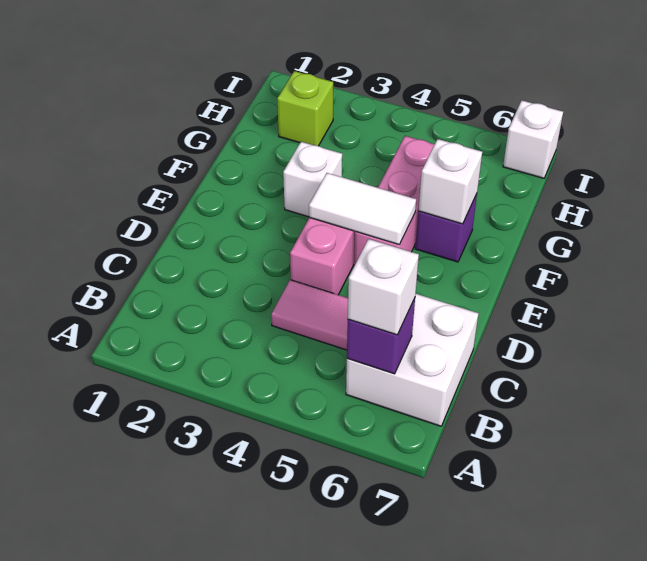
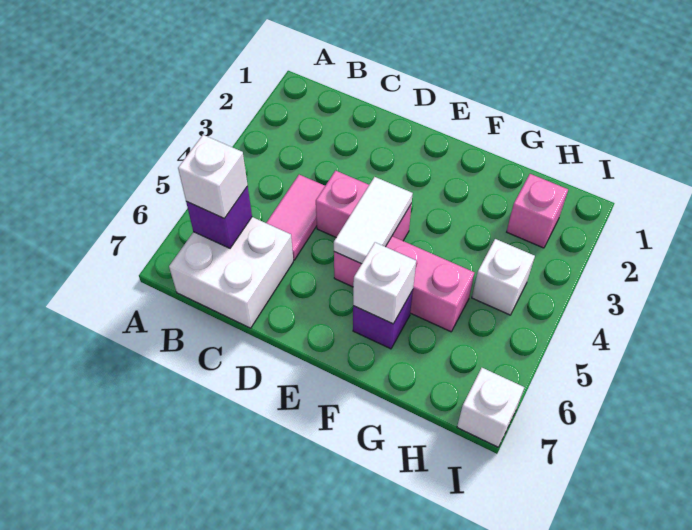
white brick F3 level 1 -> white brick H4 level 1
lime brick H2 level 1 -> pink brick H2 level 1

